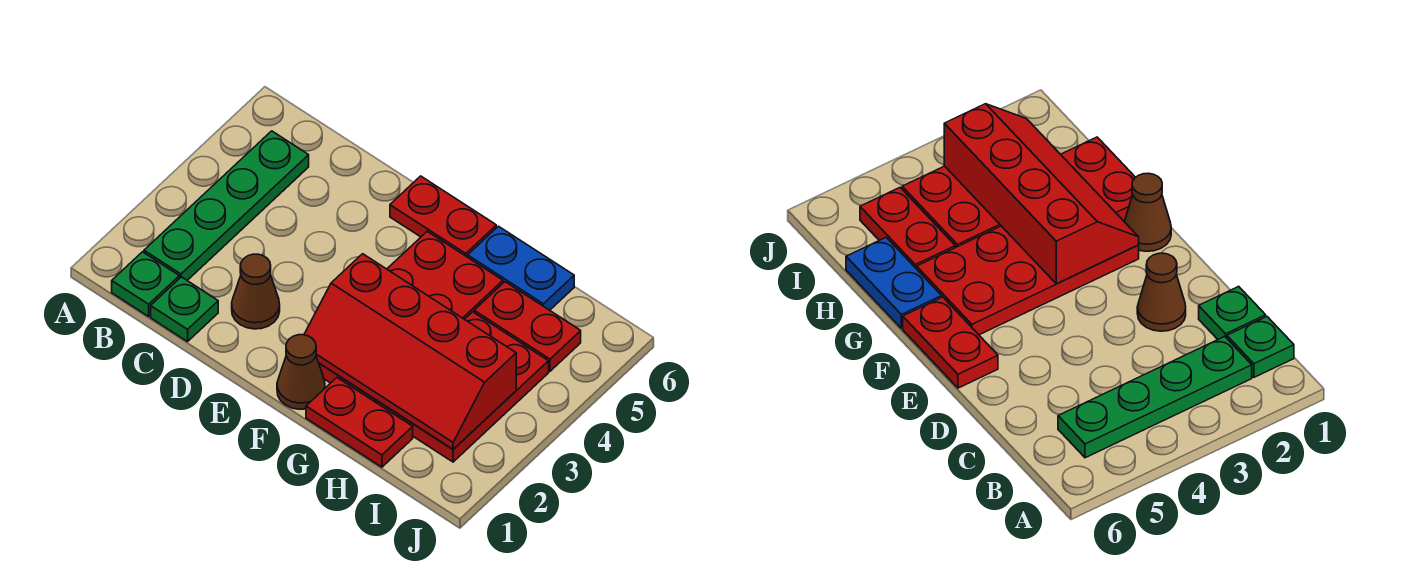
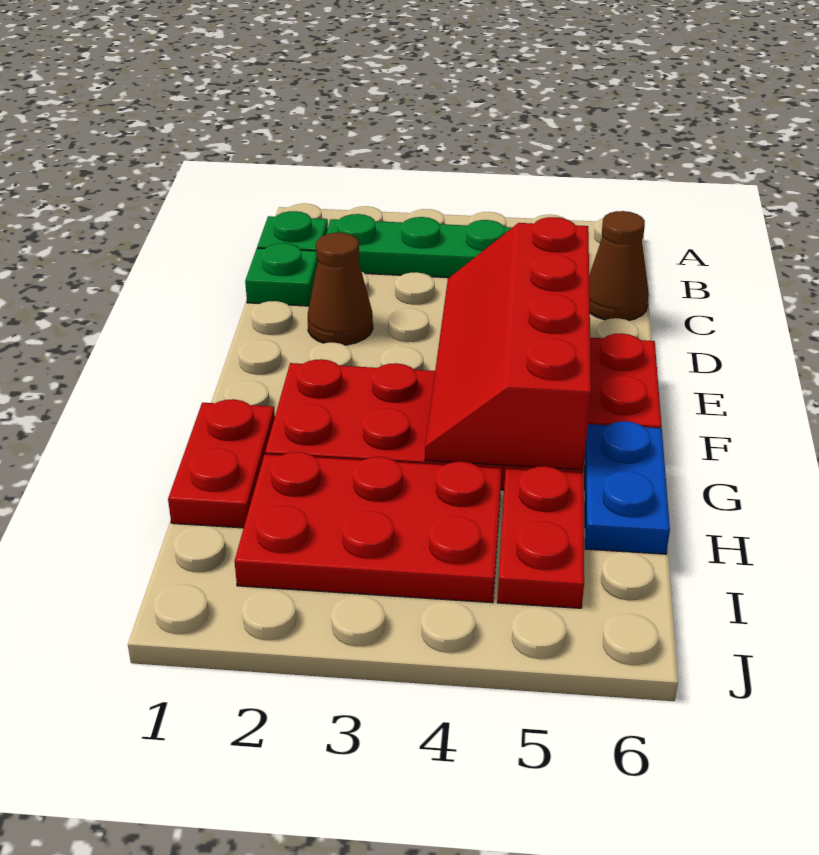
brown cone F1 level 1 -> brown cone C6 level 1
red slope F2:I3 level 2 top 3 -> red slope D4:G5 level 2 top 5

